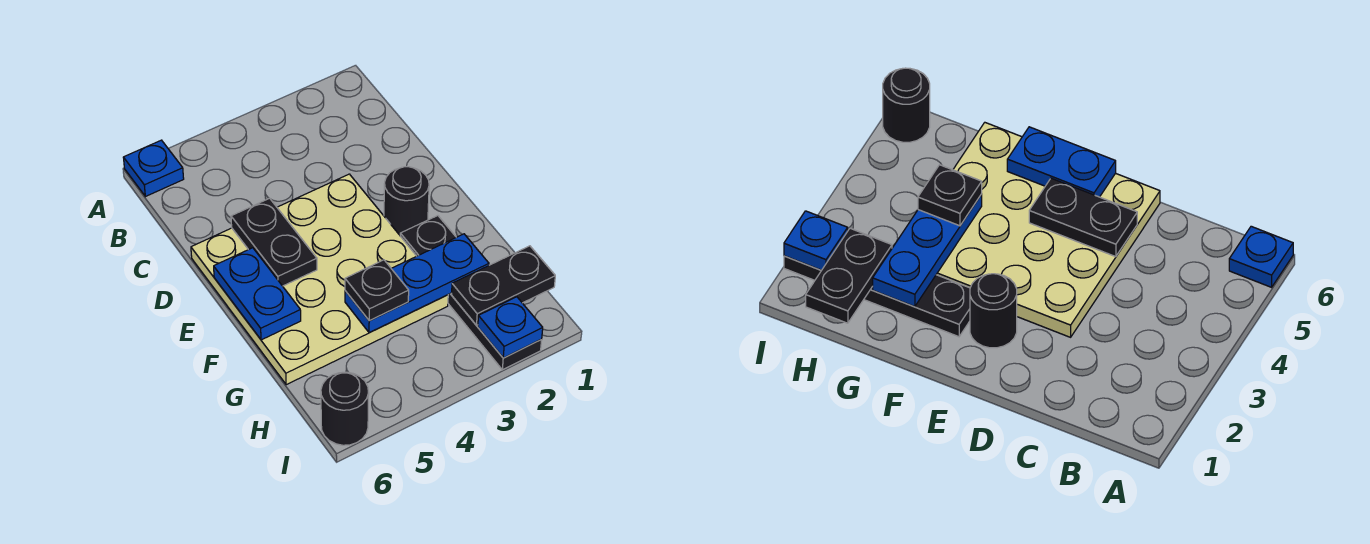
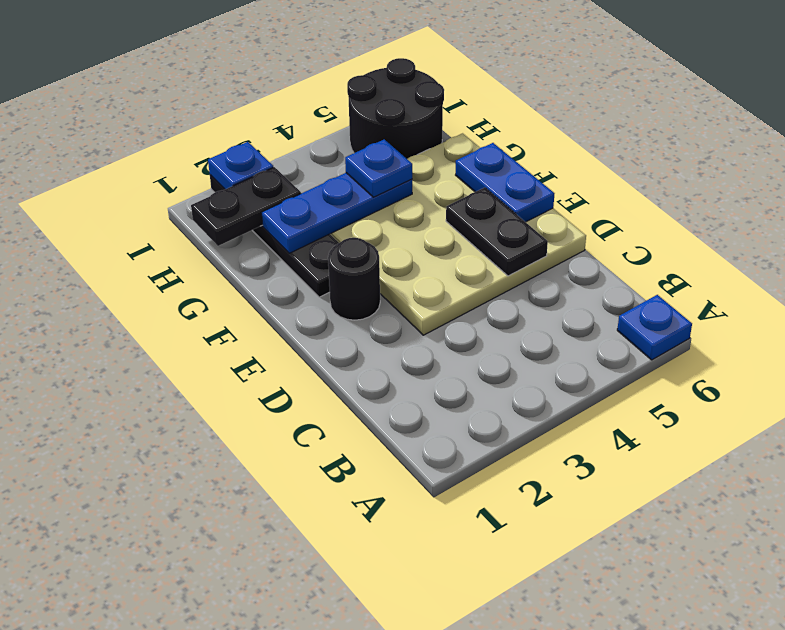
black plate G4 level 3 -> blue plate G4 level 3
black round brick I6 level 1 -> black round brick H5:I6 level 1

